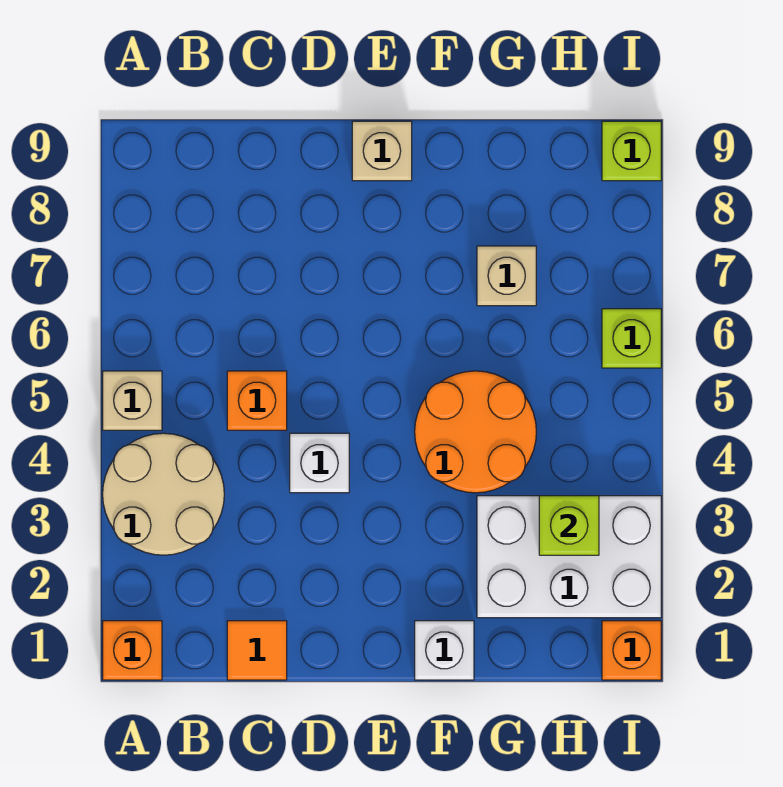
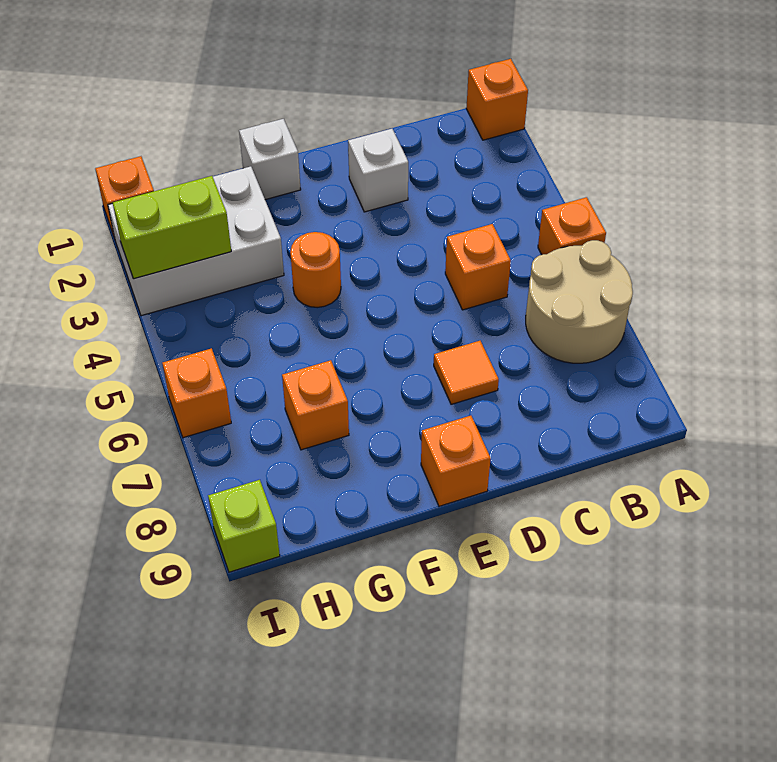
tan round brick A3:B4 level 1 -> tan round brick A6:B7 level 1
tan brick A5 level 1 -> orange brick A5 level 1
orange tile C1 level 1 -> orange tile D7 level 1
white brick D4 level 1 -> white brick D2 level 1
tan brick E9 level 1 -> orange brick E9 level 1
orange round brick F4:G5 level 1 -> orange round brick F4 level 1
tan brick G7 level 1 -> orange brick G7 level 1
lime brick H3 level 2 -> lime brick H3:I3 level 2
lime brick I6 level 1 -> orange brick I6 level 1

